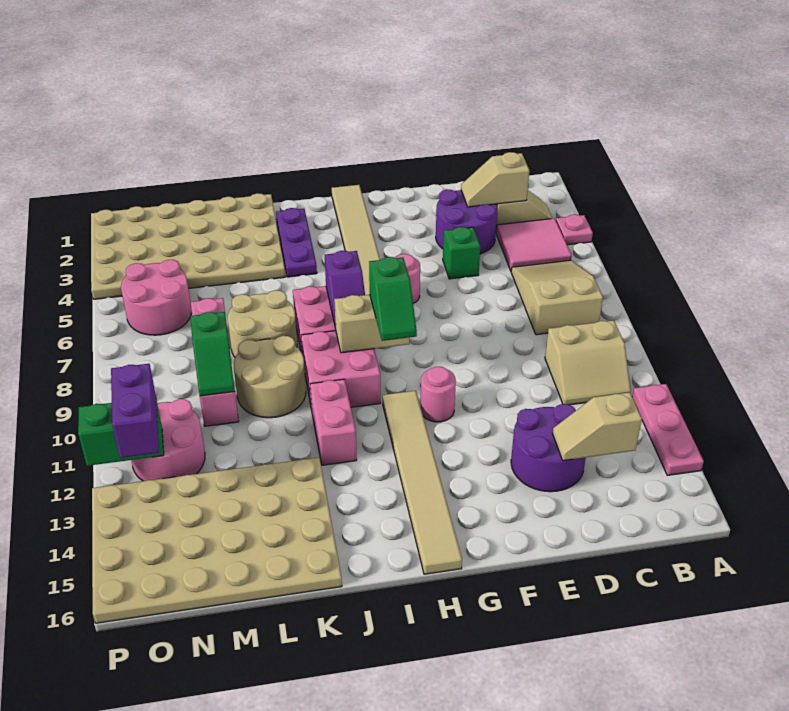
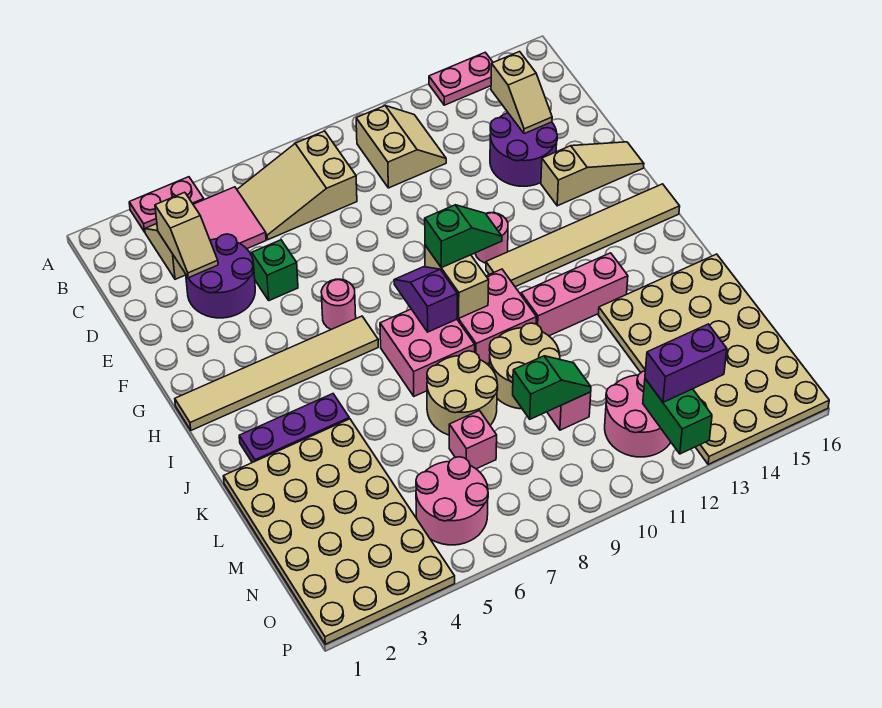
pink plate A4 level 1 -> pink plate A3:A4 level 1
pink plate A12:A14 level 1 -> pink plate A13:A14 level 1
none -> tan slope F14:F16 level 1 top 14
purple slope I7:I8 level 2 top 7 -> purple slope H8:I8 level 2 top I
pink brick J11:J12 level 1 -> pink brick J11:J13 level 1

